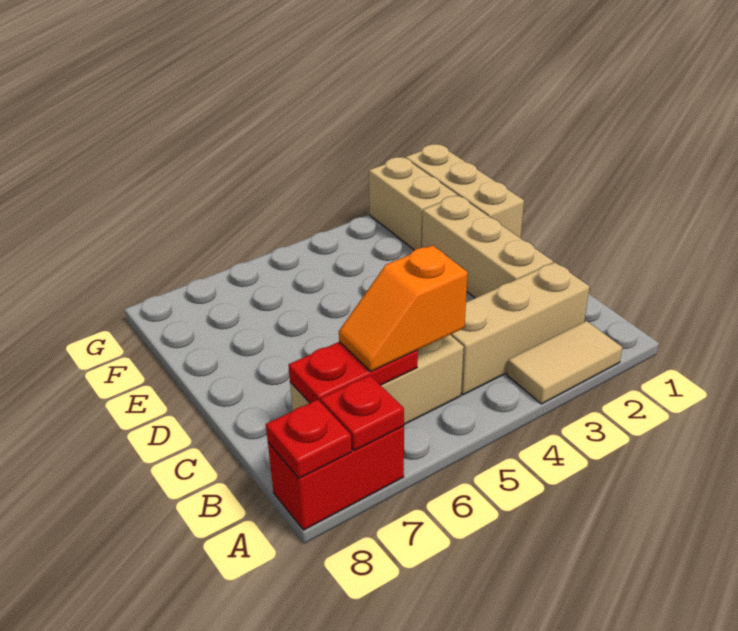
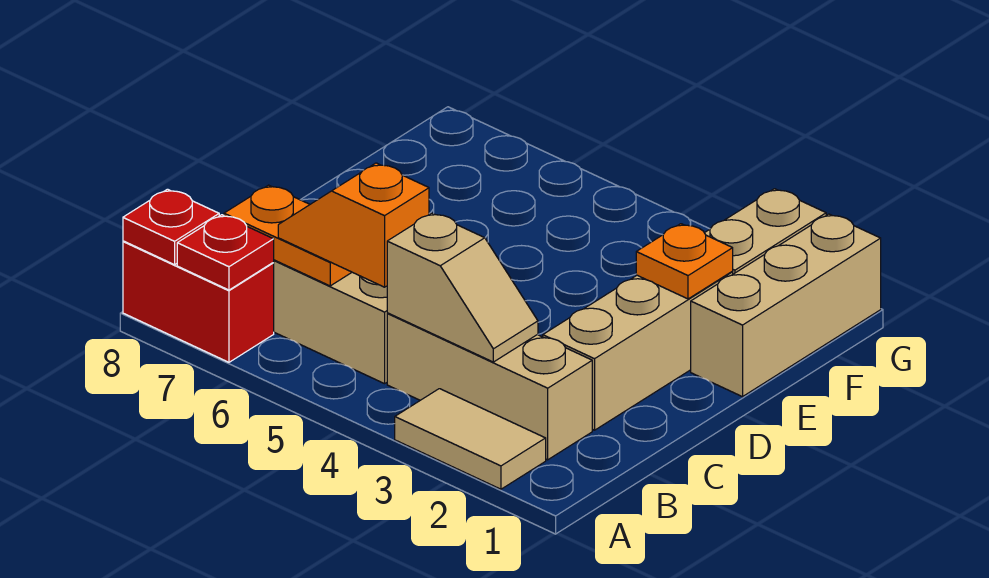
none -> tan slope B3:B4 level 2 top 4
red plate B6:B7 level 2 -> orange plate B6:B7 level 2
none -> orange plate E2 level 2

